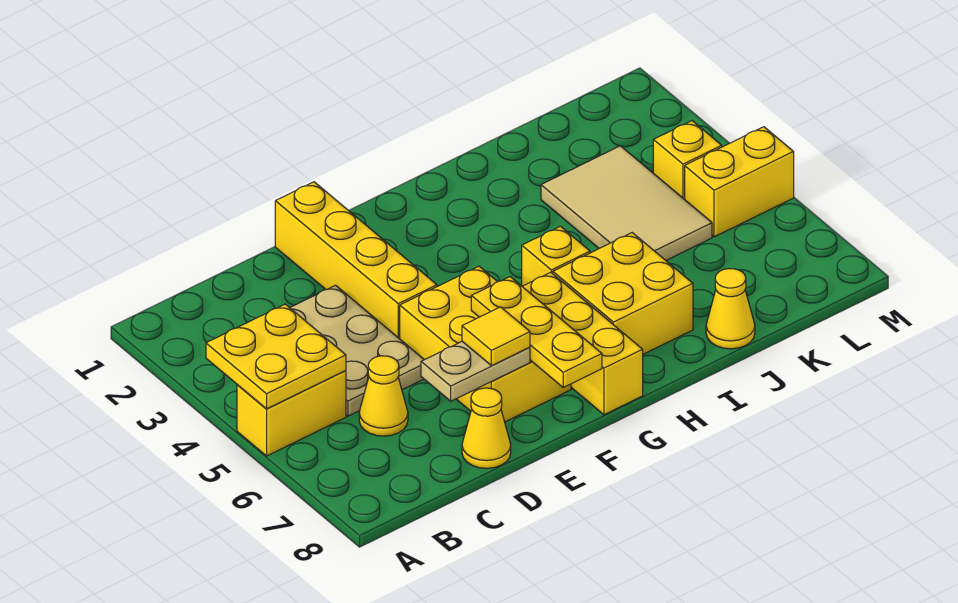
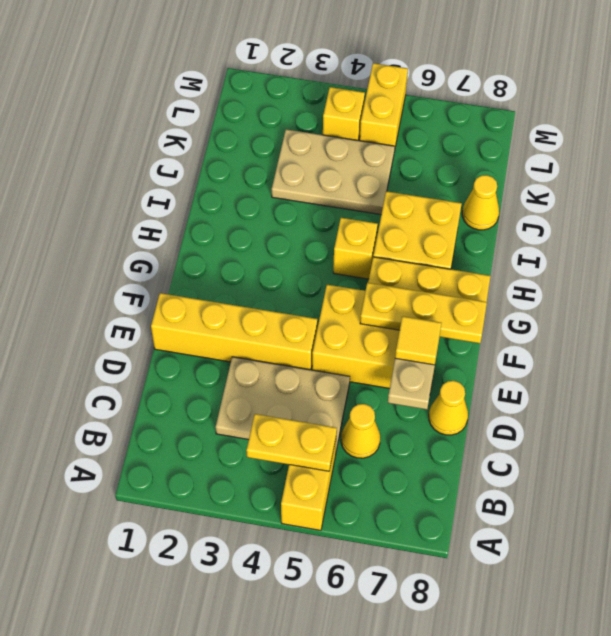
yellow plate A4:B5 level 2 -> yellow plate B4:B5 level 2
tan tile J3:K5 level 1 -> tan plate J3:K5 level 1

